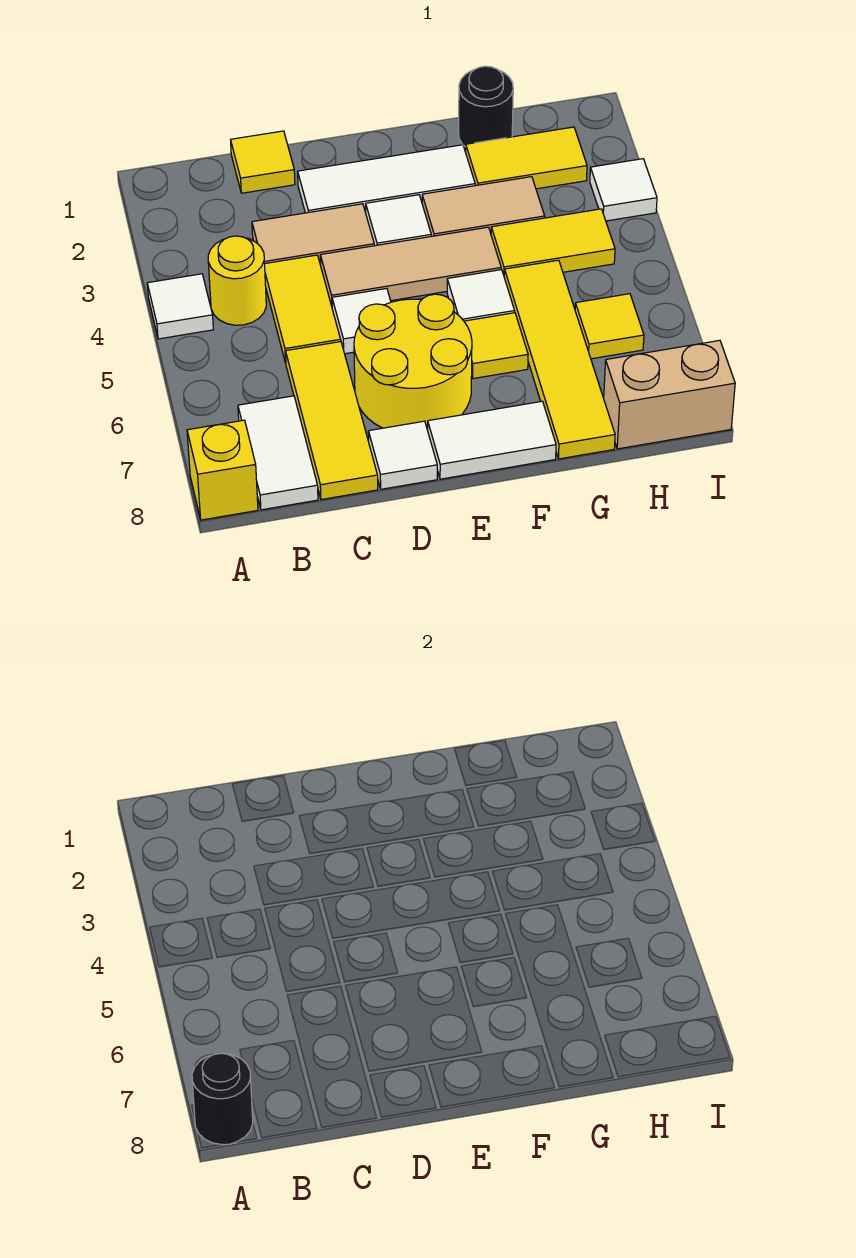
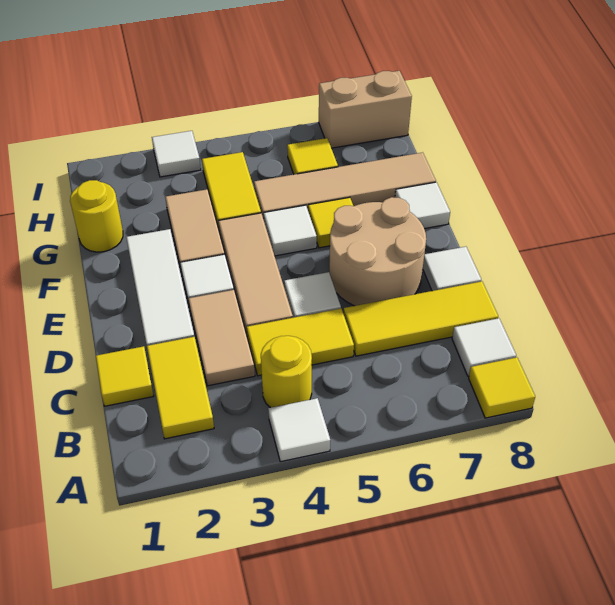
yellow brick A8 level 1 -> yellow tile A8 level 1
black round brick A8 level 2 -> none
white tile B7:B8 level 1 -> white tile B8 level 1
yellow round brick D6:E7 level 1 -> tan round brick D6:E7 level 1
white tile E8:F8 level 1 -> white tile F8 level 1
black round brick G1 level 1 -> yellow round brick G1 level 1
yellow tile G2:H2 level 1 -> yellow tile B2:C2 level 1
yellow tile G5:G8 level 1 -> tan tile G5:G8 level 1
tan brick H8:I8 level 1 -> tan brick I7:I8 level 1

